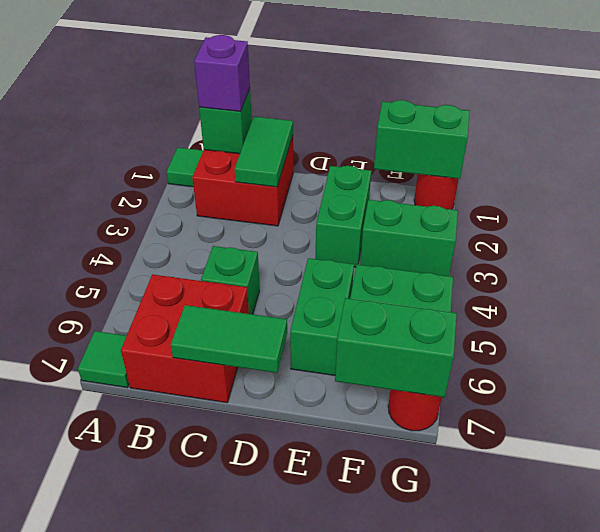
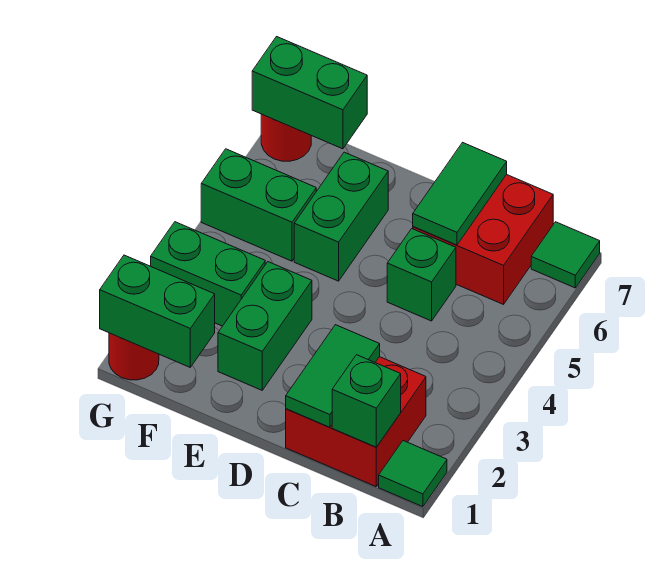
purple brick B1 level 3 -> none
green tile C7:D7 level 2 -> green tile C6:C7 level 2

